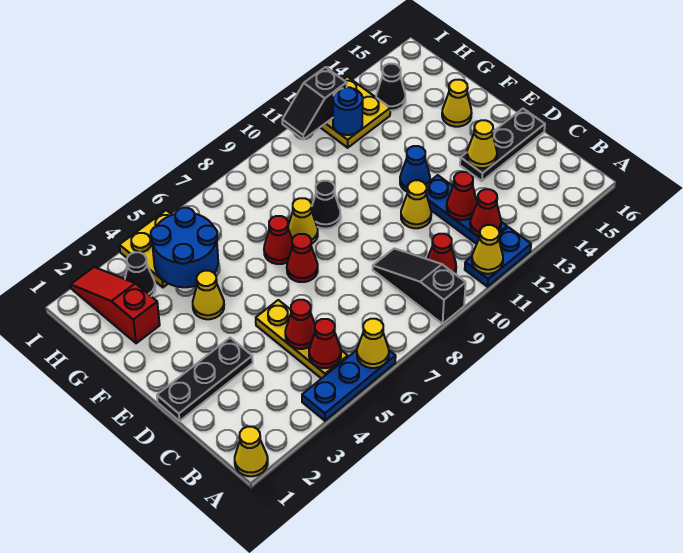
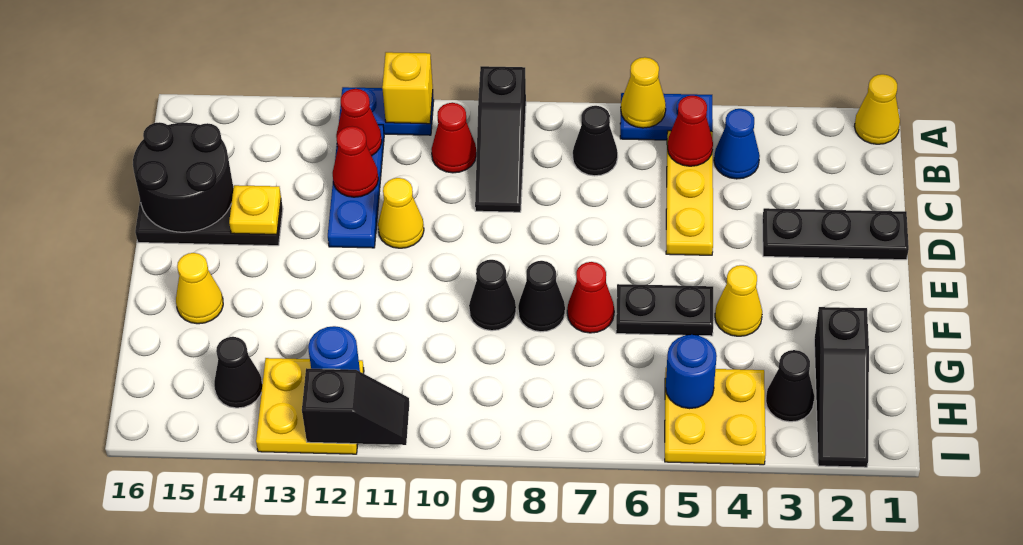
blue plate A4:A6 level 1 -> blue plate A5:A6 level 1
yellow cone A11 level 2 -> yellow brick A11 level 2
none -> black cone B7 level 1
red cone C5 level 2 -> none
none -> black round brick C15:D16 level 2
yellow cone D14 level 2 -> yellow plate D14 level 2
red cone E7 level 1 -> none
blue cone E12 level 1 -> blue cone B4 level 1
none -> black plate F5:F6 level 1
yellow cone F8 level 1 -> black cone F8 level 1
red slope G2:I2 level 1 top G -> black slope G2:I2 level 1 top G
blue round brick G4:H5 level 2 -> blue round brick H5 level 2

